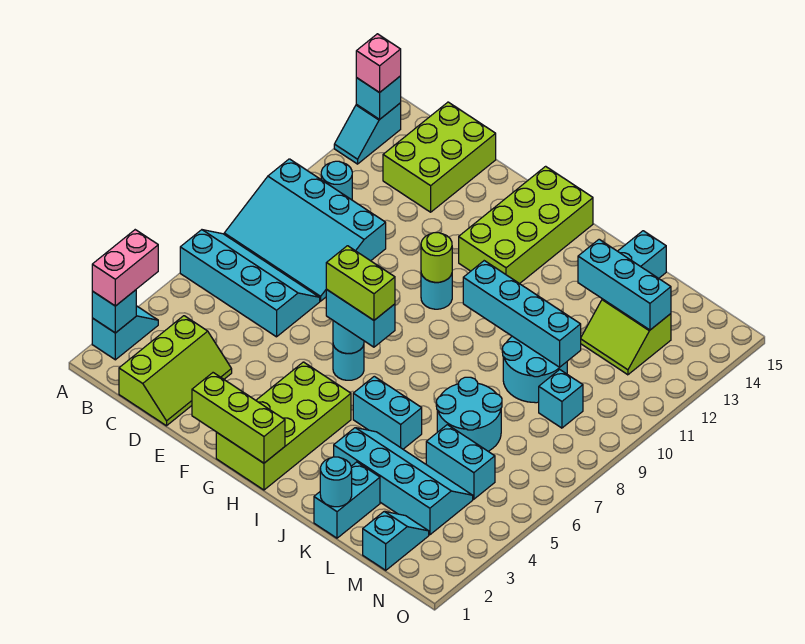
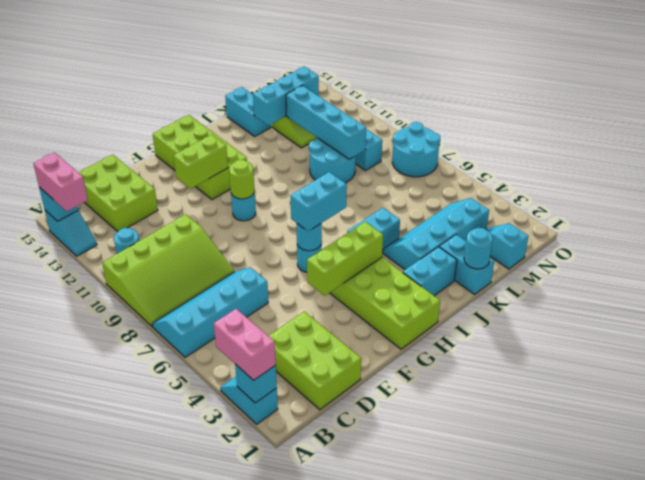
cyan slope A8:D10 level 1 top 10 -> lime slope A8:D10 level 1 top 10
pink brick A14 level 3 -> pink brick A13:A14 level 3
lime slope C1:D3 level 1 top C -> lime brick C1:D3 level 1
lime brick F1:H1 level 2 -> lime brick F4:H4 level 2
lime brick G6:H6 level 4 -> lime brick F12:G12 level 2
cyan brick I10:L10 level 2 -> cyan brick L9:L12 level 2
cyan round brick K6:L7 level 1 -> cyan round brick N7:O8 level 1
cyan brick L5:M5 level 1 -> cyan brick I2:J2 level 1

